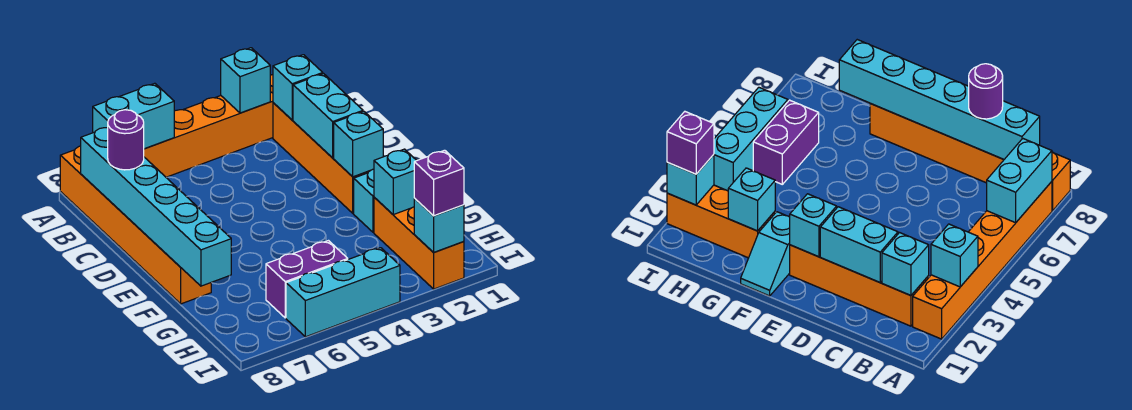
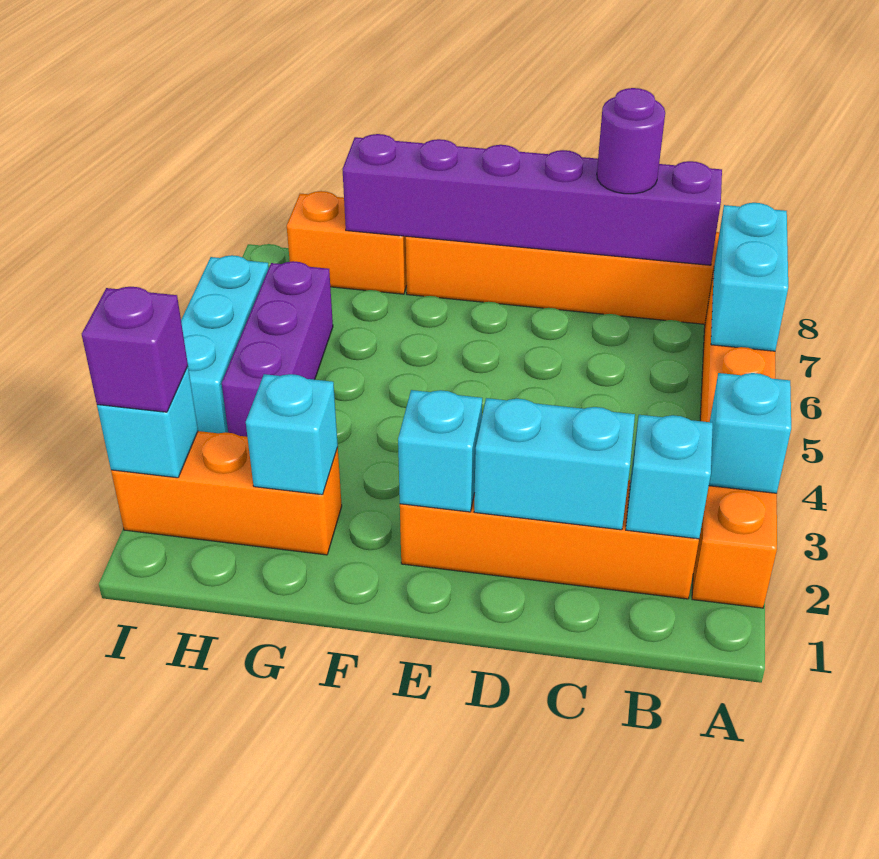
cyan brick B8:G8 level 2 -> purple brick B8:G8 level 2
cyan slope F1:F2 level 1 top 2 -> none
none -> orange brick G8:H8 level 1
purple brick H5:H6 level 1 -> purple brick H4:H6 level 1

